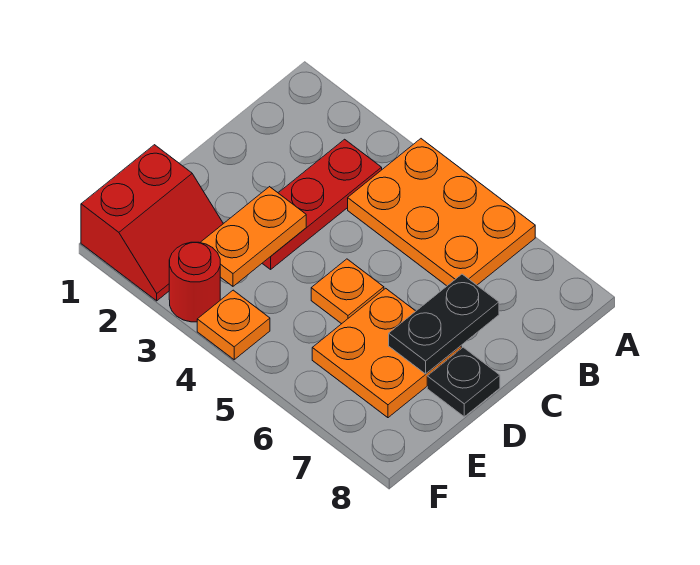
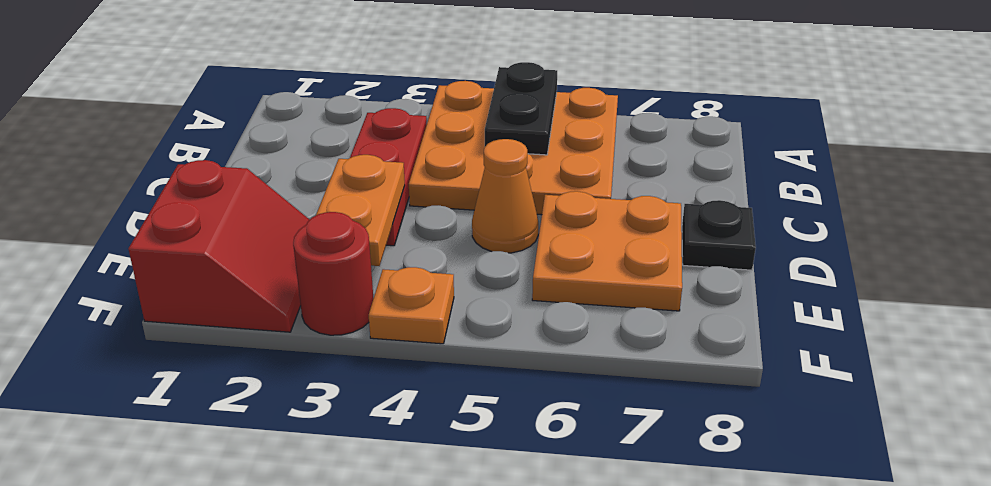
orange plate A4:B6 level 1 -> orange plate A4:C6 level 1
black plate C7:D7 level 2 -> black plate A5:B5 level 2
orange plate D5 level 1 -> orange cone D5 level 1

